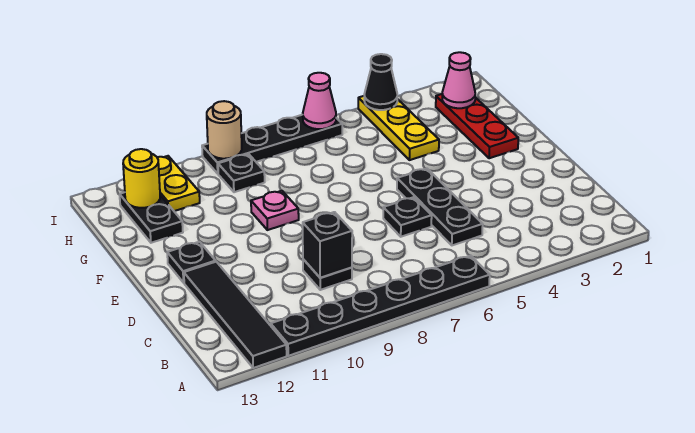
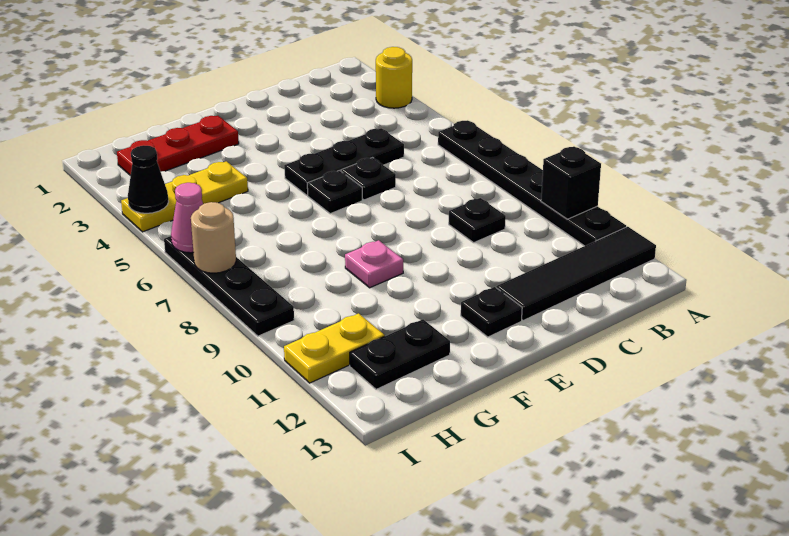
black brick C9 level 2 -> black brick A10 level 2
pink cone H2 level 2 -> none
black plate H9 level 1 -> black plate E6 level 1
yellow round brick H12 level 2 -> yellow round brick A3 level 1
tan round brick I9 level 2 -> tan round brick I7 level 2

